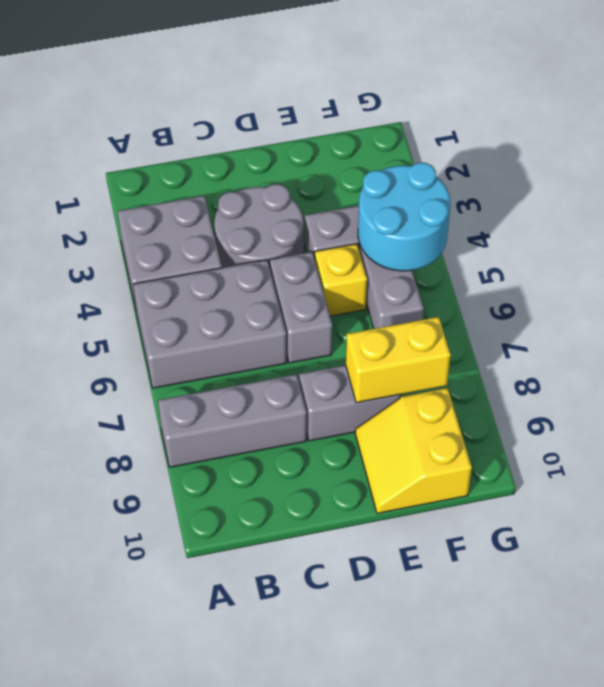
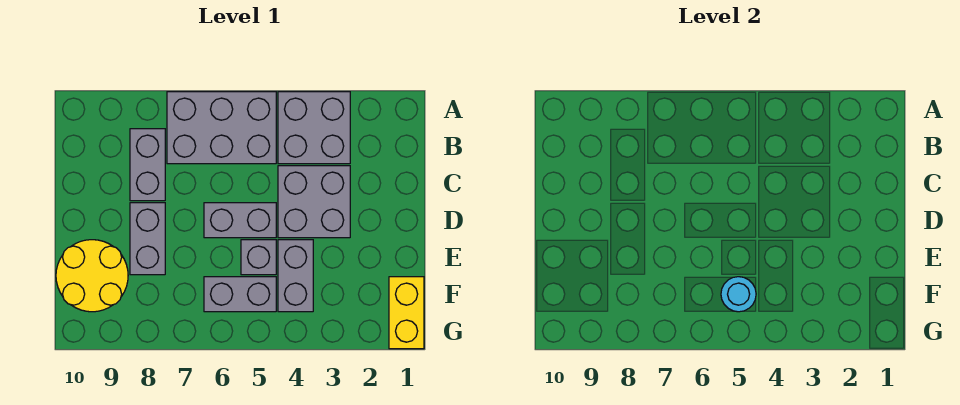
grey brick A5:C6 level 1 -> grey brick A5:B7 level 1
grey brick A8:C8 level 1 -> grey brick B8:C8 level 1
grey round brick C3:D4 level 1 -> grey brick C3:D4 level 1
yellow brick E5 level 1 -> grey brick E5 level 1
yellow brick E8:F8 level 2 -> yellow brick F1:G1 level 1
yellow slope E9:F10 level 1 top F -> yellow round brick E9:F10 level 1
cyan round brick F4:G5 level 2 -> cyan round brick F5 level 2

